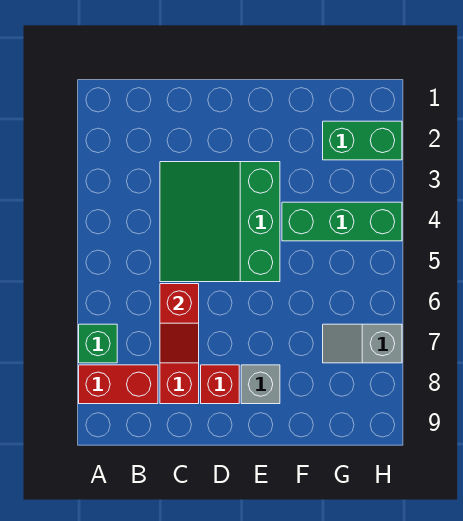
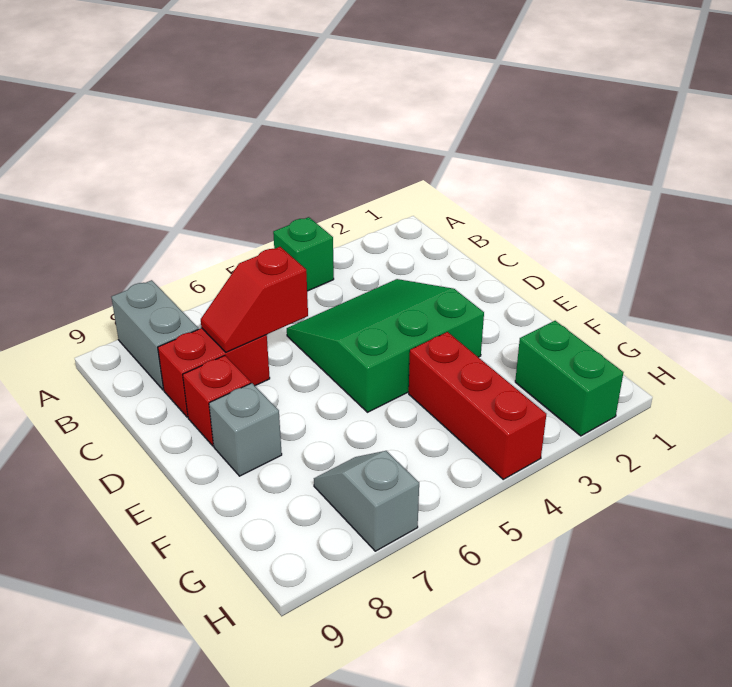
green brick A7 level 1 -> green brick A4 level 1
red brick A8:B8 level 1 -> grey brick A8:B8 level 1
green brick F4:H4 level 1 -> red brick F4:H4 level 1

